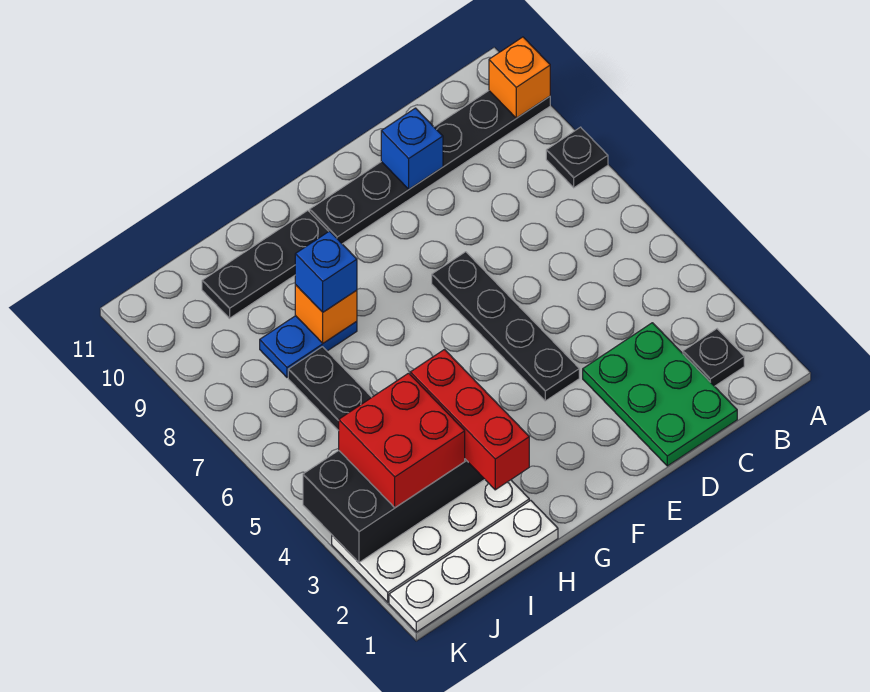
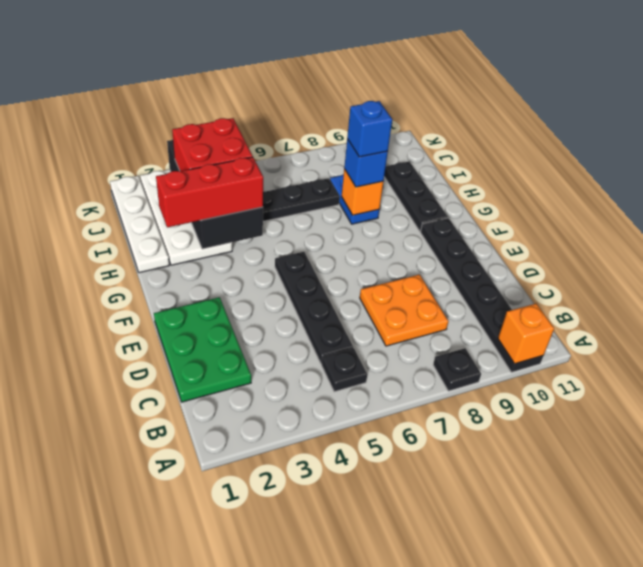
black plate B2 level 1 -> black plate B5 level 1
green plate C1:D3 level 1 -> green plate C1:E2 level 1
none -> orange plate C7:D8 level 1
blue brick D10 level 2 -> blue brick H8 level 4
black plate E4:E7 level 1 -> black plate C5:F5 level 1

